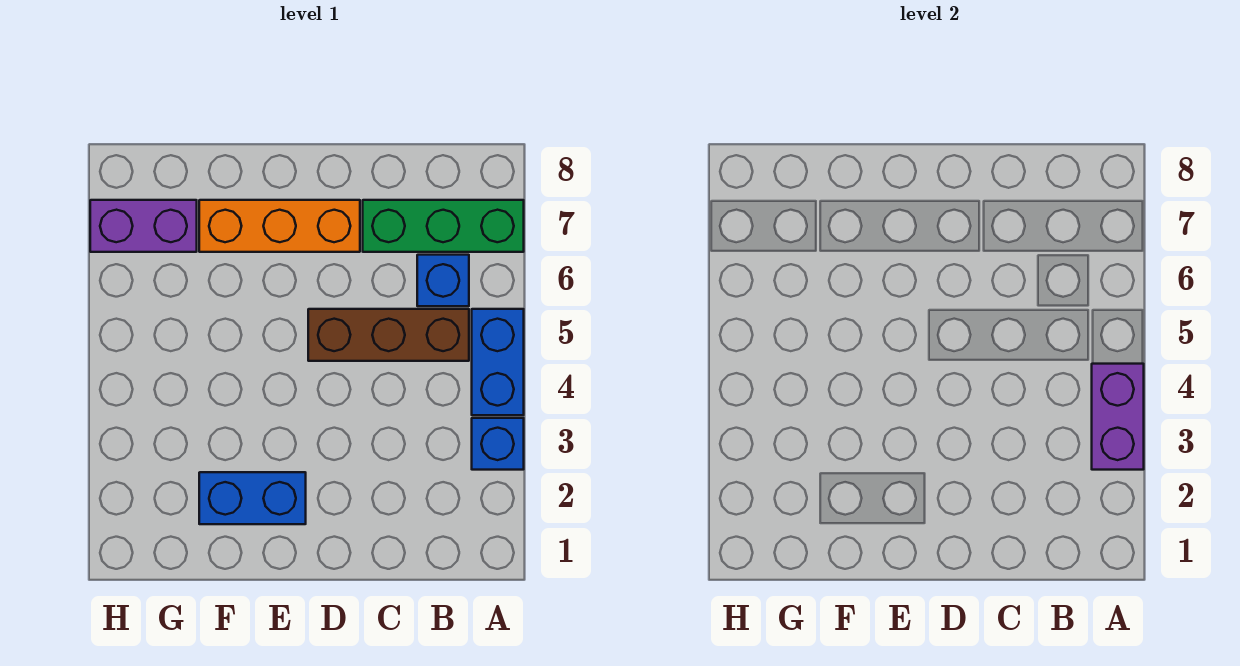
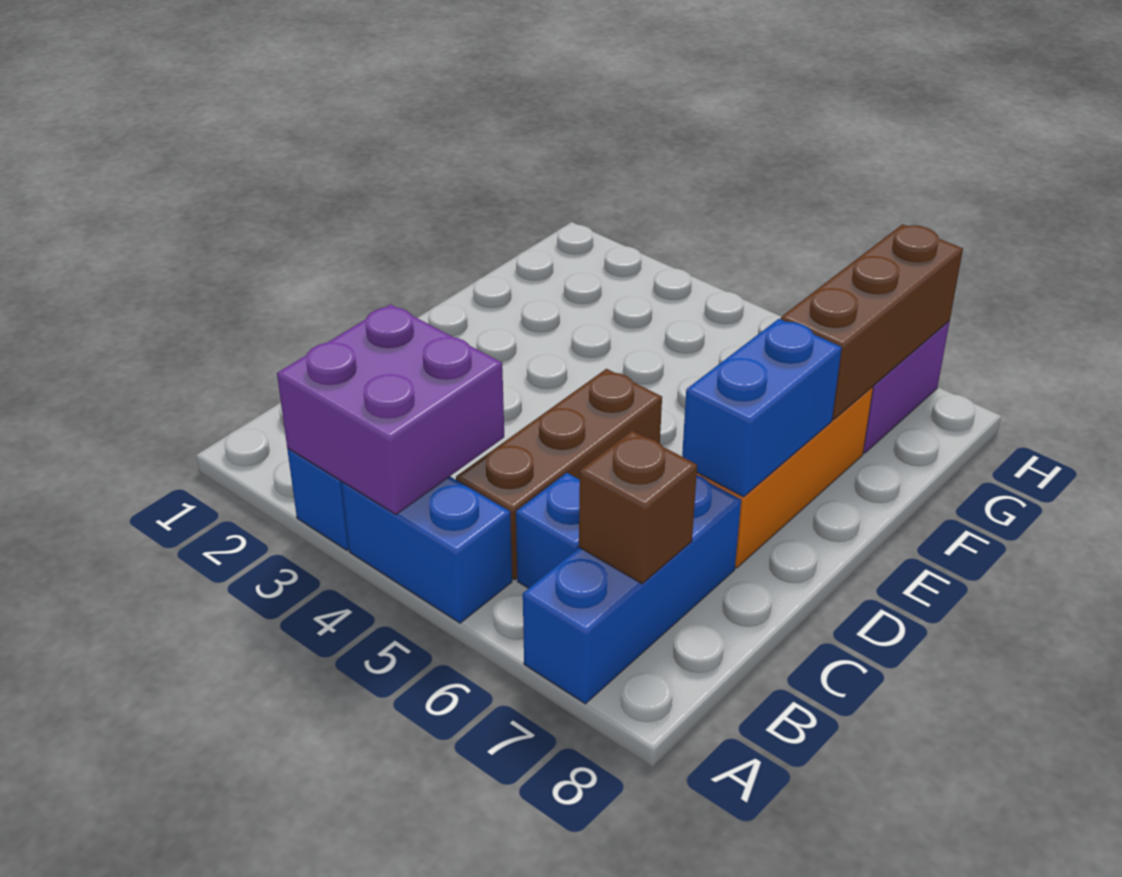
purple brick A3:A4 level 2 -> purple brick A3:B4 level 2
green brick A7:C7 level 1 -> blue brick A7:C7 level 1
none -> brown brick B7 level 2
blue brick E2:F2 level 1 -> blue brick D7:E7 level 2
none -> brown brick F7:H7 level 2

